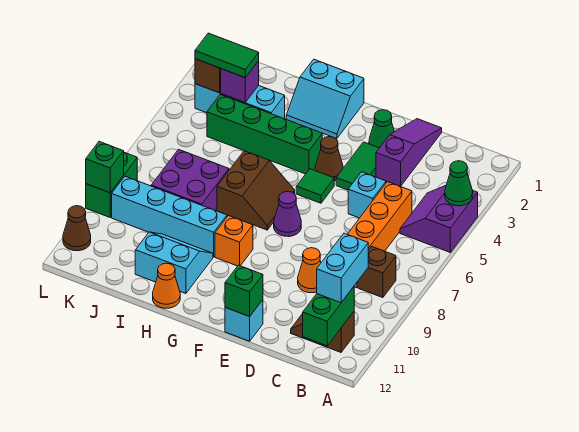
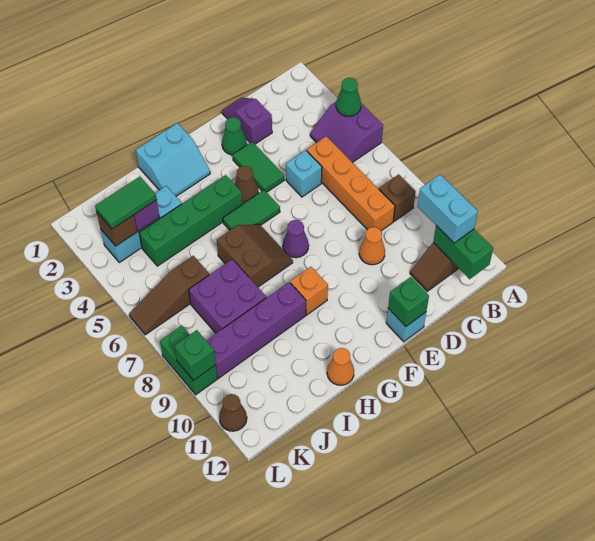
purple slope D1:D3 level 1 top 3 -> purple slope D1:D2 level 1 top 2
green tile F5 level 1 -> green tile F5:G5 level 1
cyan brick H9:K9 level 1 -> purple brick H9:K9 level 1
cyan slope H10:I11 level 1 top 11 -> none
none -> brown slope J6:L6 level 1 top J

